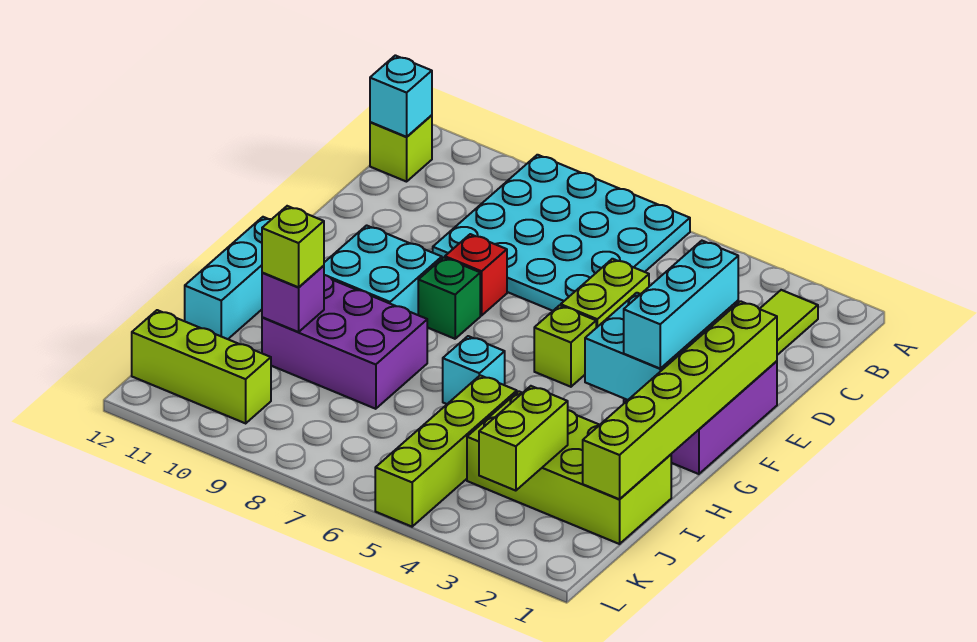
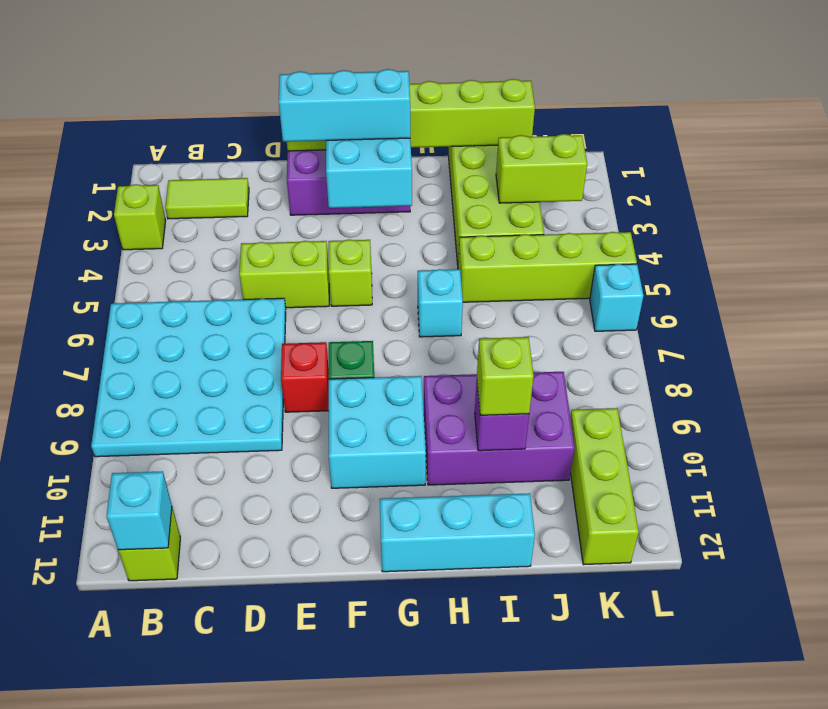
none -> lime brick A3 level 1
purple brick H8:I10 level 1 -> purple brick H9:J10 level 1
none -> cyan brick L6 level 1

